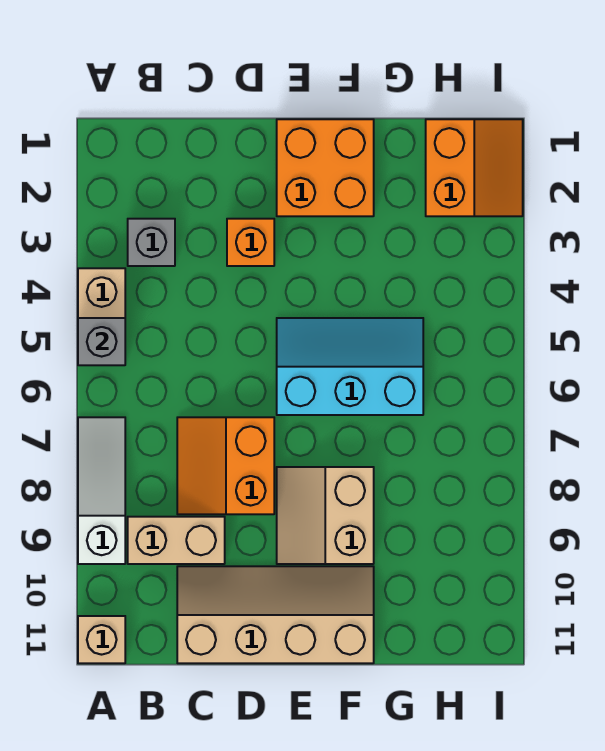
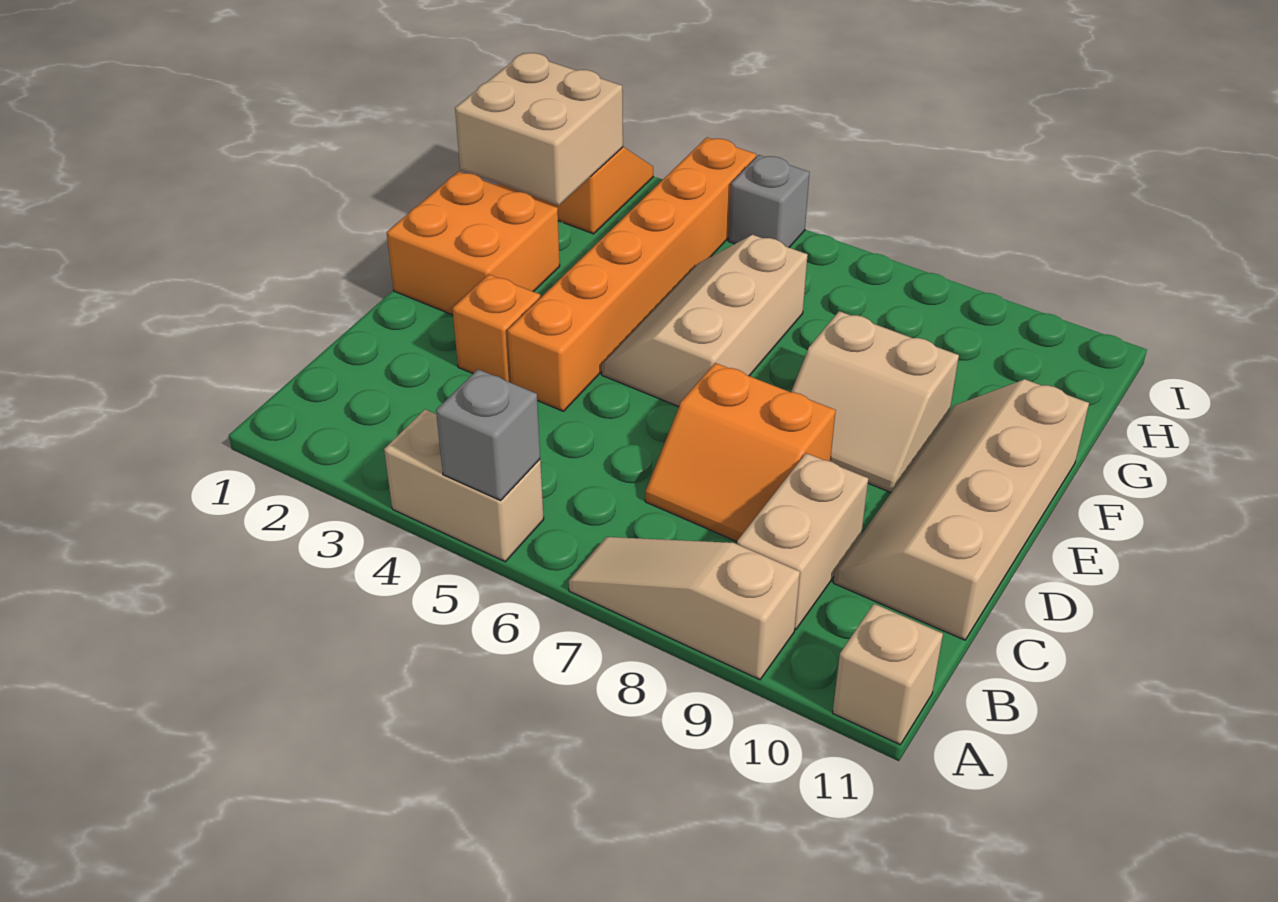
white slope A7:A9 level 1 top 9 -> tan slope A7:A9 level 1 top 9
grey brick B3 level 1 -> grey brick I5 level 1
none -> orange brick D4:I4 level 1
cyan slope E5:G6 level 1 top 6 -> tan slope E5:G6 level 1 top 6
none -> tan brick G1:H2 level 2

